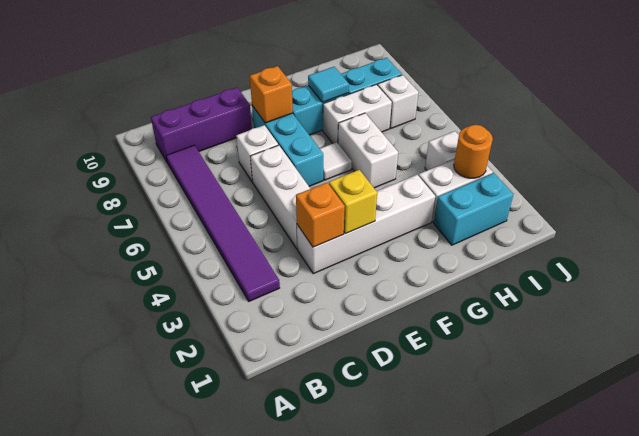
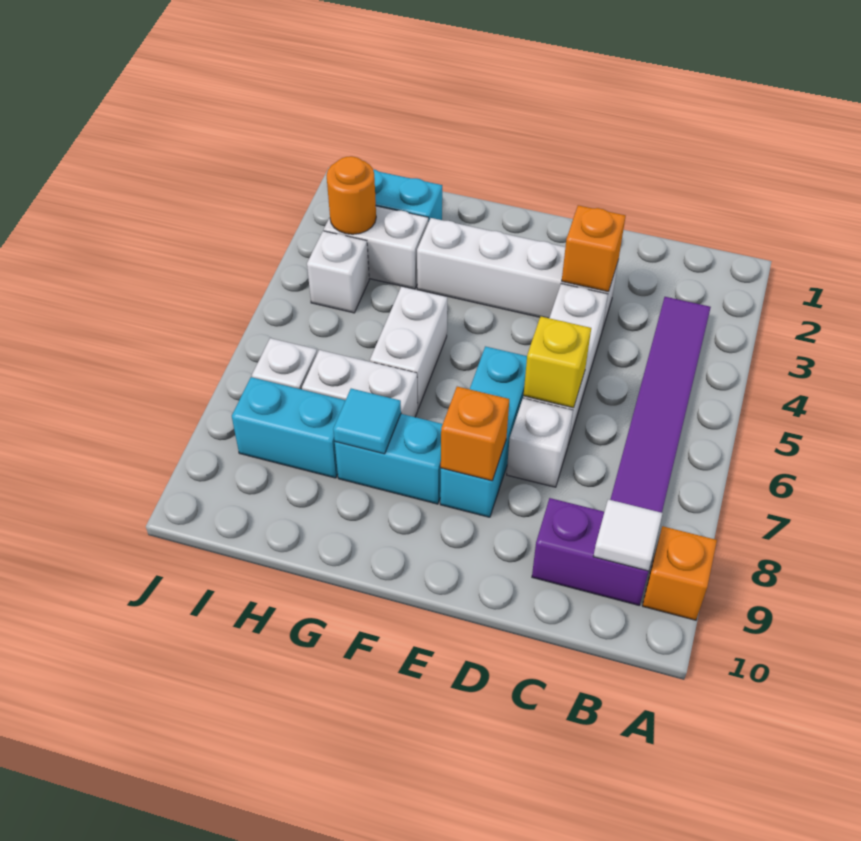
none -> orange brick A9 level 1
purple brick B9:D9 level 1 -> purple brick B9:C9 level 1
yellow brick E3 level 2 -> yellow brick D6 level 2
white tile F6 level 1 -> white tile B9 level 2

